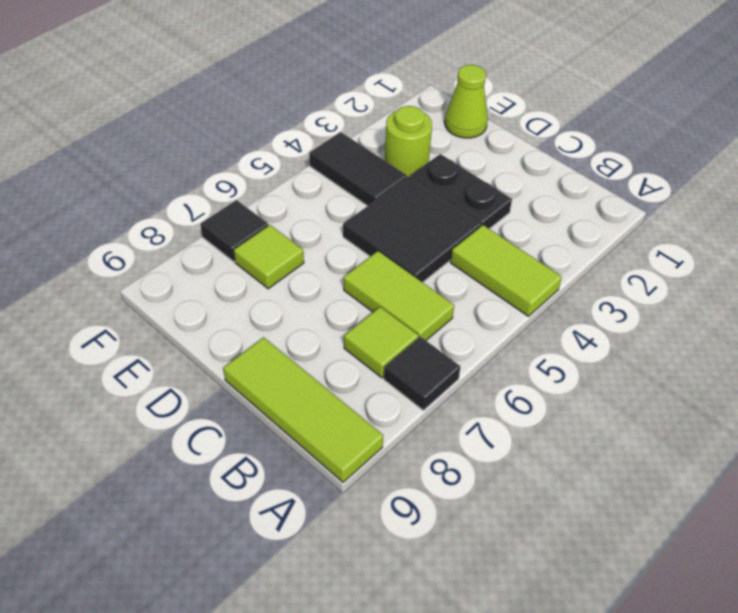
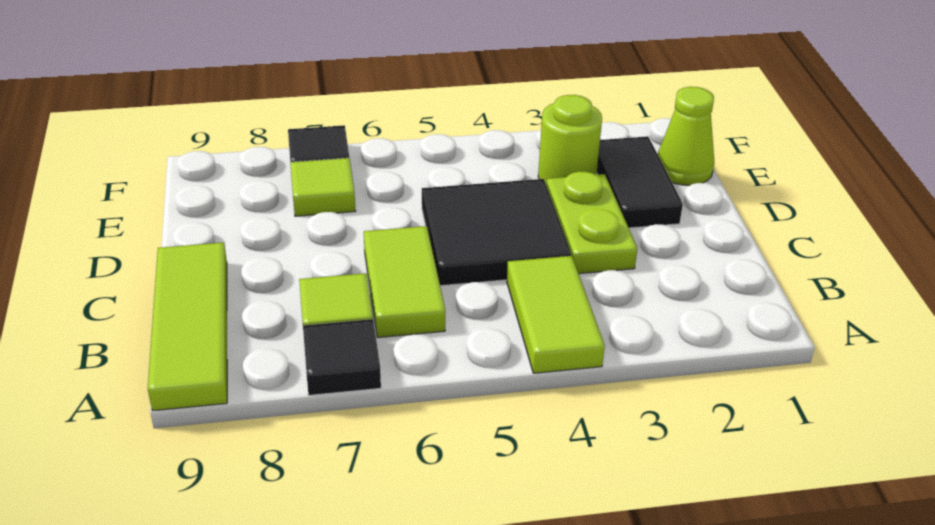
black plate C3:D3 level 1 -> lime plate C3:D3 level 1
black tile E4:F4 level 1 -> black tile D2:E2 level 1

